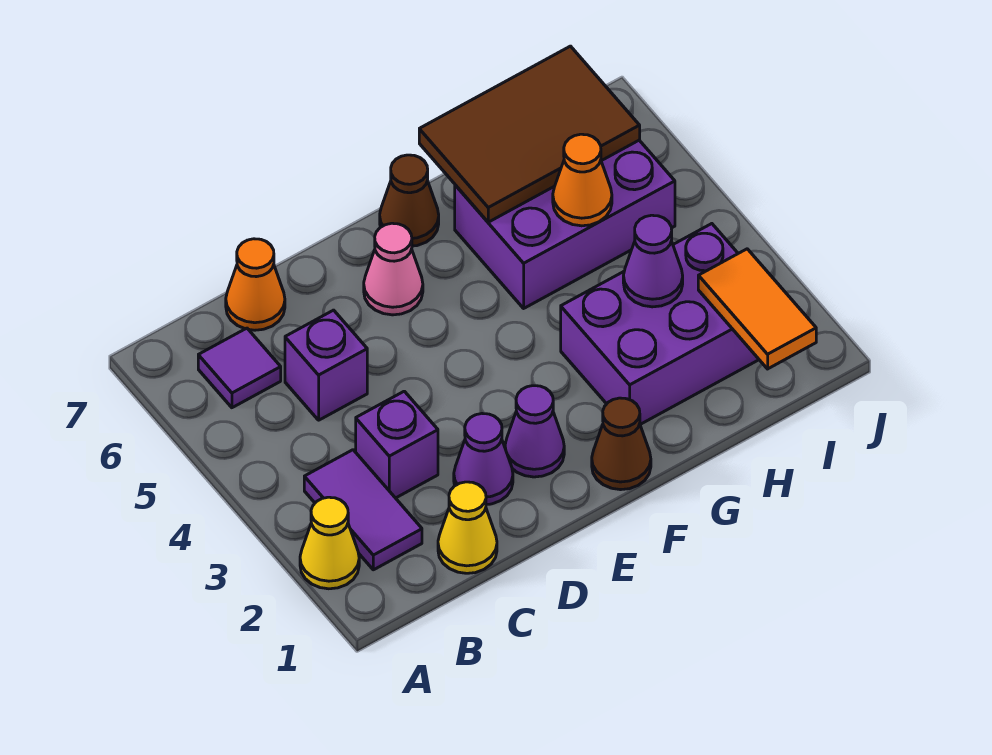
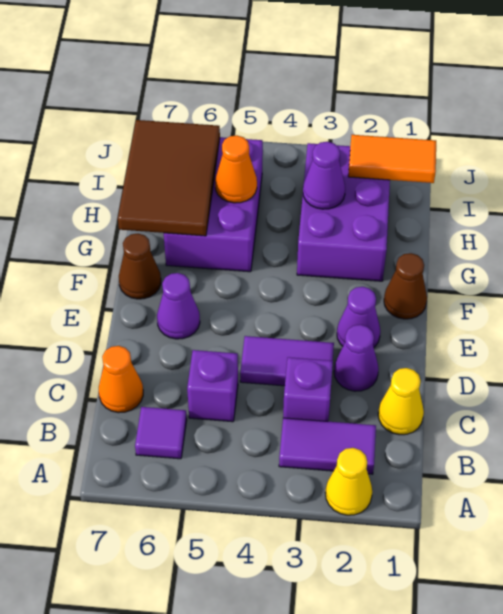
none -> purple tile D3:D4 level 1
pink cone E6 level 1 -> purple cone E6 level 1

